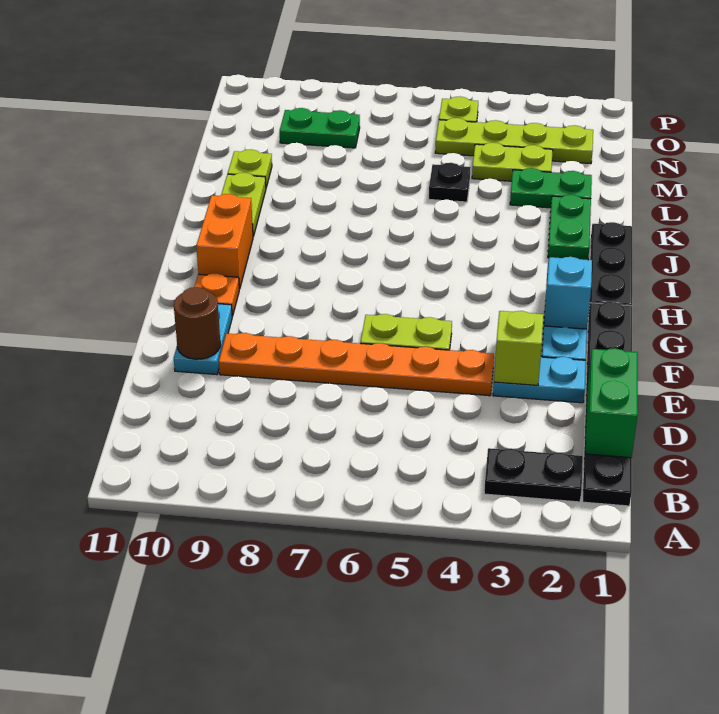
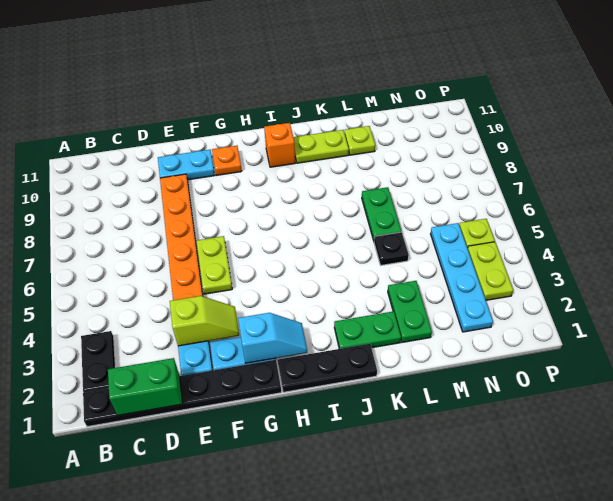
brown round brick E10 level 2 -> none
orange brick H10:I10 level 1 -> orange brick I10 level 1
lime plate M3:M4 level 1 -> lime plate O3:O4 level 1
lime plate N2:N5 level 1 -> cyan plate N2:N5 level 1
green plate N8:N9 level 1 -> green plate L6:L7 level 1

